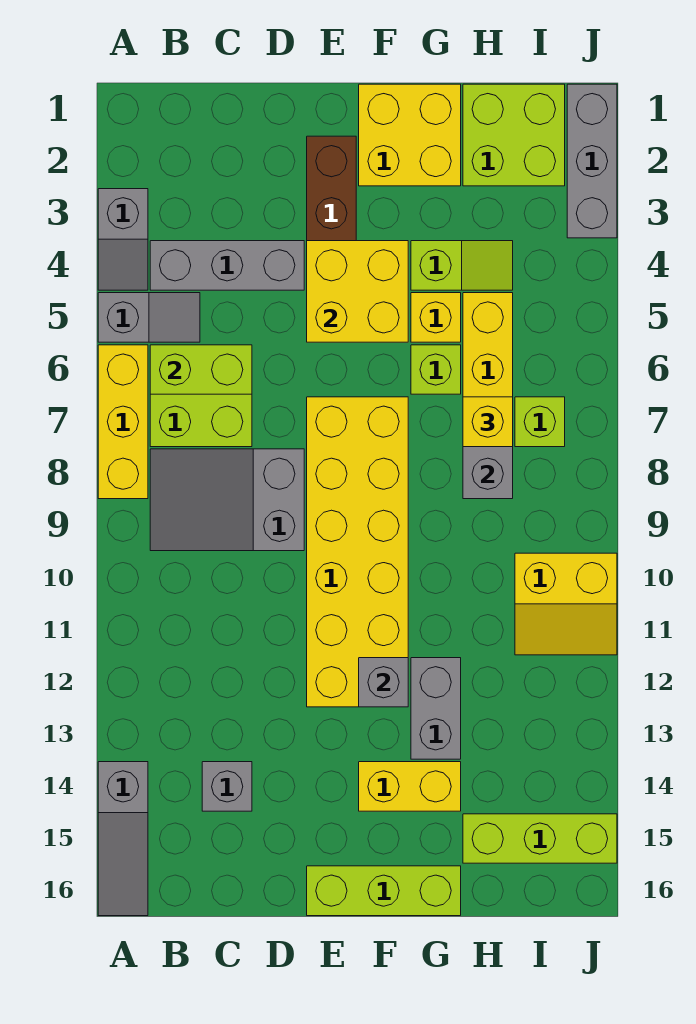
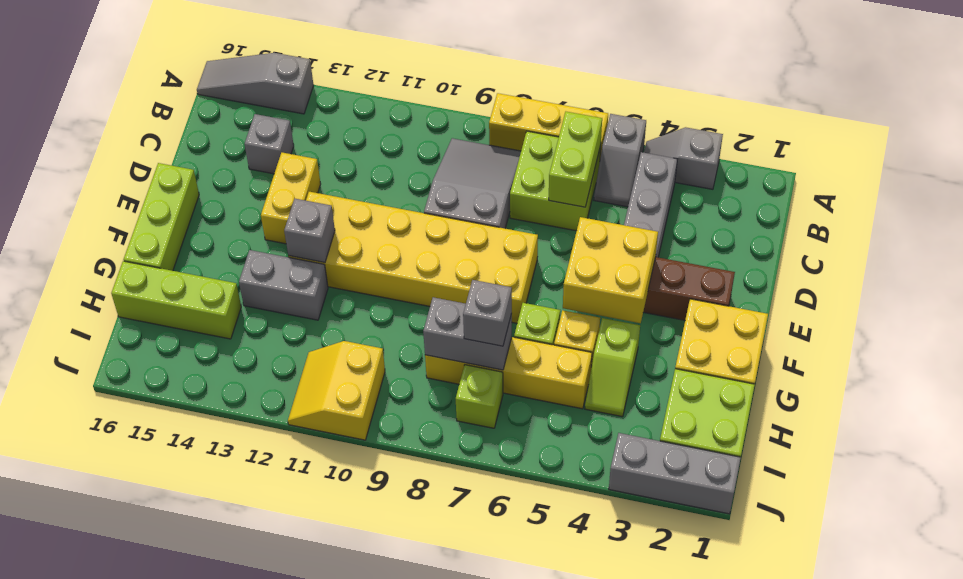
yellow brick F14:G14 level 1 -> yellow brick D13:E13 level 1
yellow brick H7 level 3 -> grey brick H7 level 3
lime brick H15:J15 level 1 -> lime brick H14:H16 level 1

